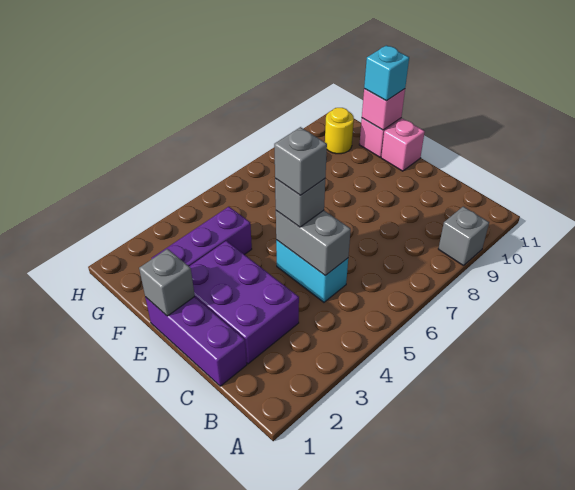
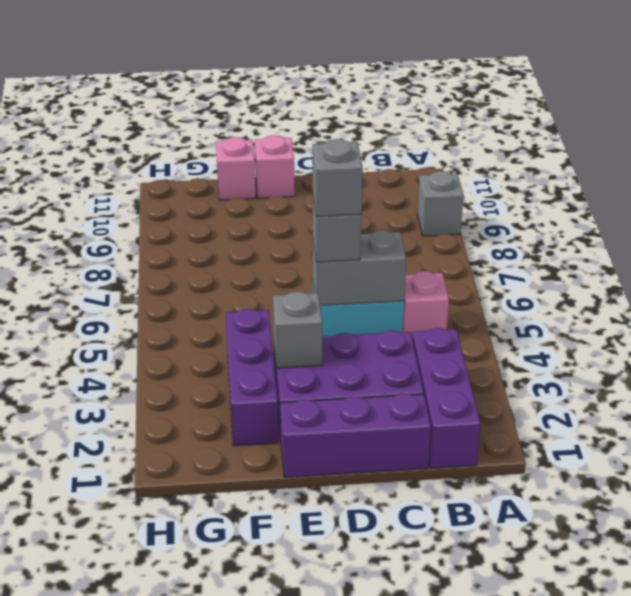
none -> purple brick B1:B3 level 1
grey brick E1 level 2 -> grey brick E3 level 2
pink brick F11 level 2 -> pink brick B5 level 1
cyan brick F11 level 3 -> none
yellow round brick G10 level 1 -> none

